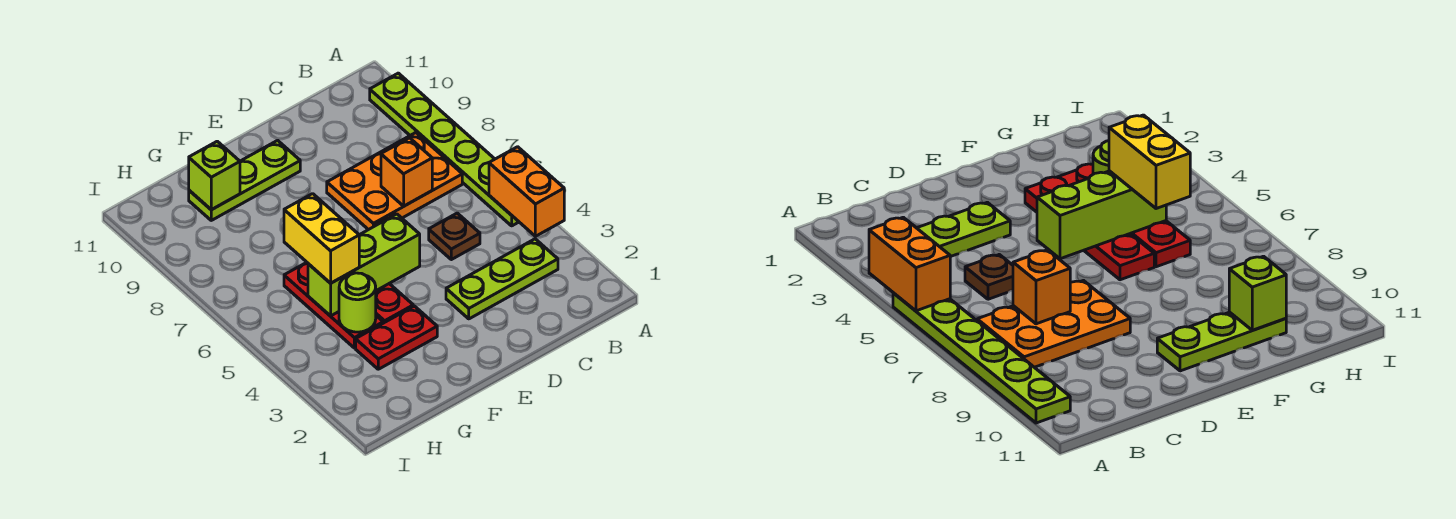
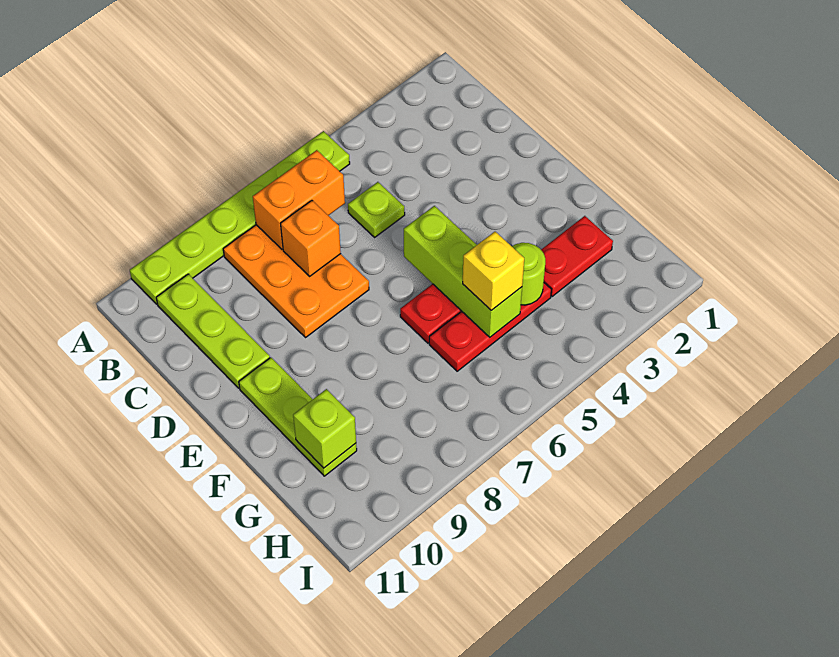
orange brick A4:A5 level 2 -> orange brick B6:B7 level 2
lime plate B3:D3 level 1 -> lime plate B10:D10 level 1
brown plate C5 level 1 -> lime plate C5 level 1
red plate F3:G3 level 1 -> red plate G2:G3 level 1
yellow brick G5:G6 level 3 -> yellow brick G5 level 3

